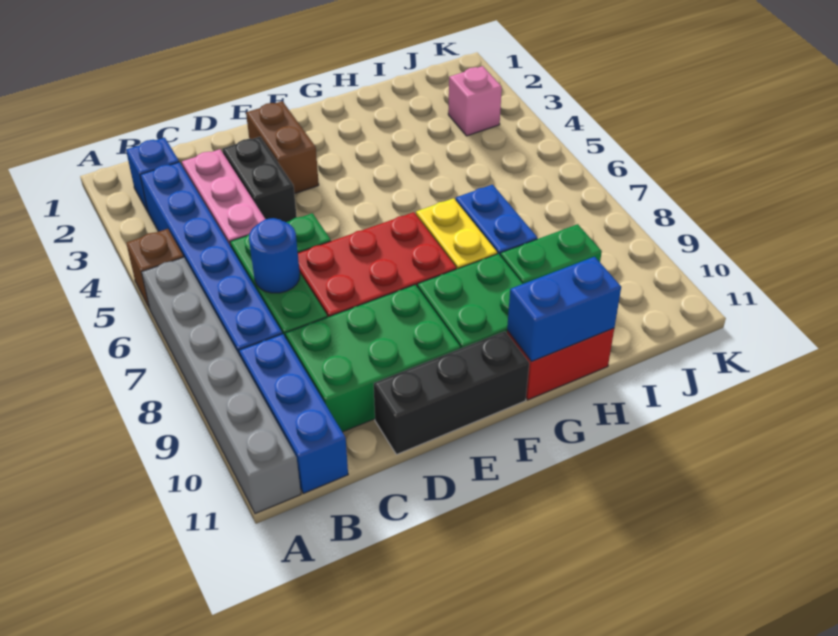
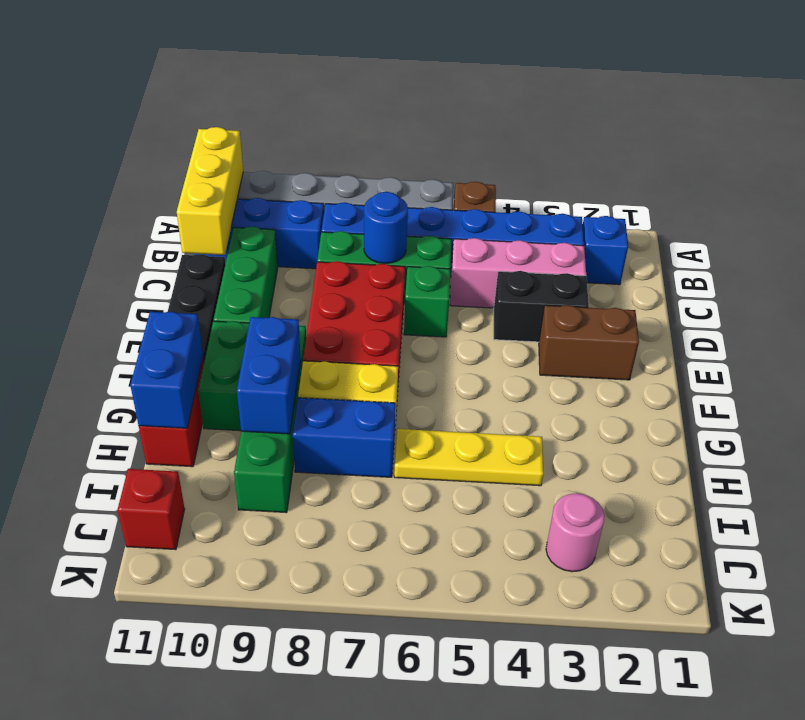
none -> yellow brick A11:C11 level 2
green brick C9:E10 level 1 -> green brick C10:E10 level 1
none -> blue brick G9:H9 level 2
none -> yellow plate H4:H6 level 1
pink brick J3 level 1 -> pink round brick J3 level 1
none -> red brick J11 level 1

